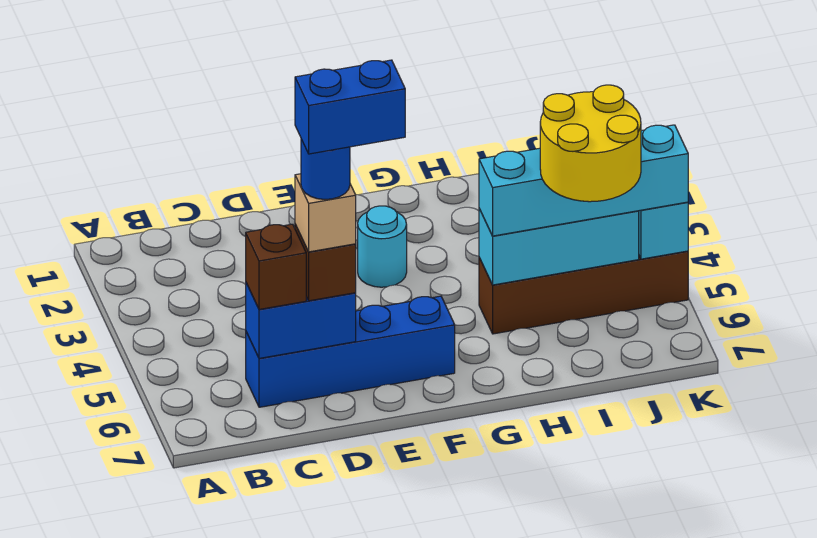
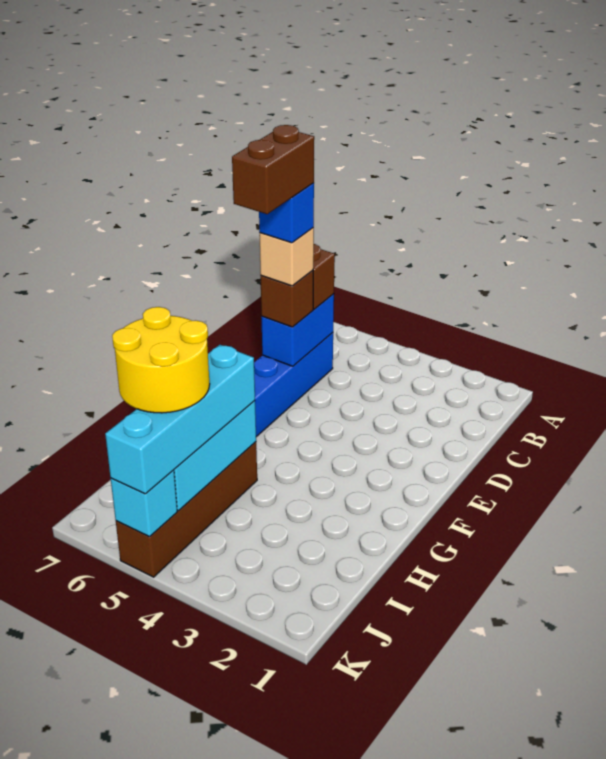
blue round brick D6 level 5 -> blue brick D6 level 5
blue brick D6:E6 level 6 -> brown brick D6:E6 level 6
cyan round brick F3 level 1 -> none

